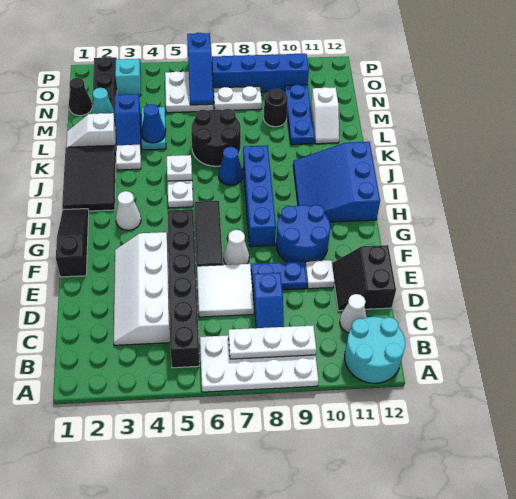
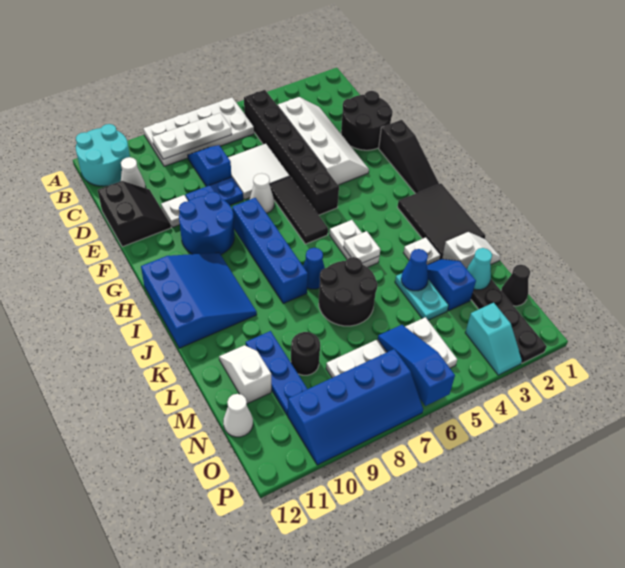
none -> black round brick D1:E2 level 1
white cone H3 level 1 -> white cone N12 level 1

